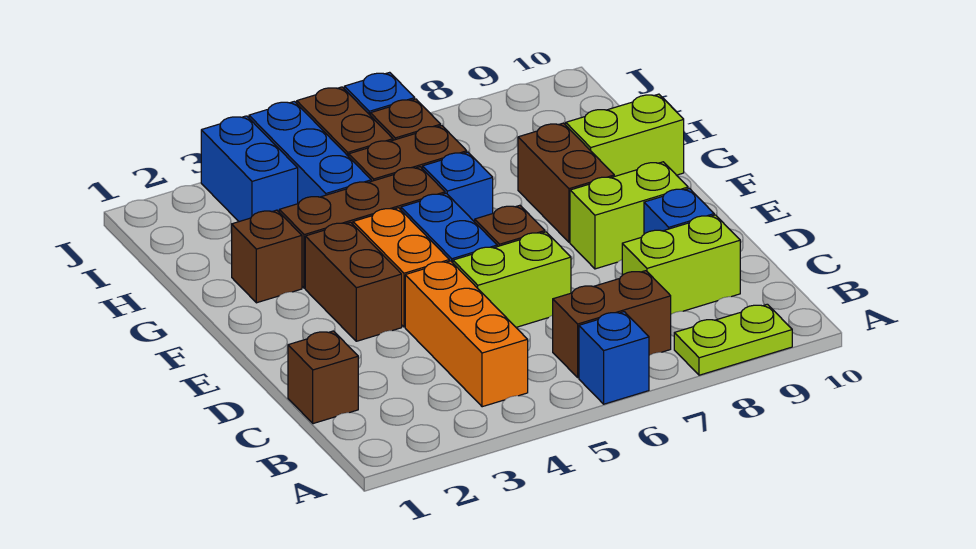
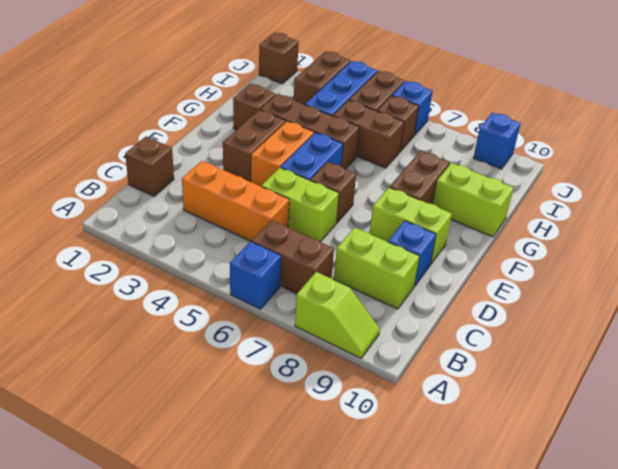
lime plate A8:A9 level 1 -> lime slope A8:A9 level 1 top 8
orange brick B4:D4 level 1 -> orange brick C3:C5 level 1
blue brick G6 level 1 -> blue brick J9 level 1
blue brick I3:J3 level 1 -> brown brick I3:J3 level 1
none -> brown brick J1 level 1

